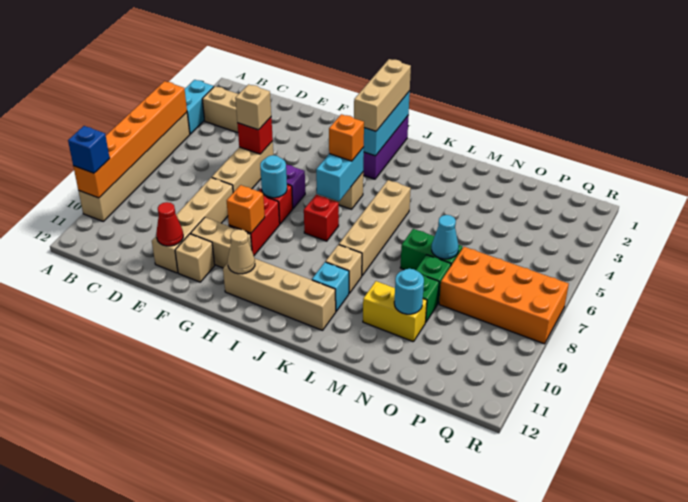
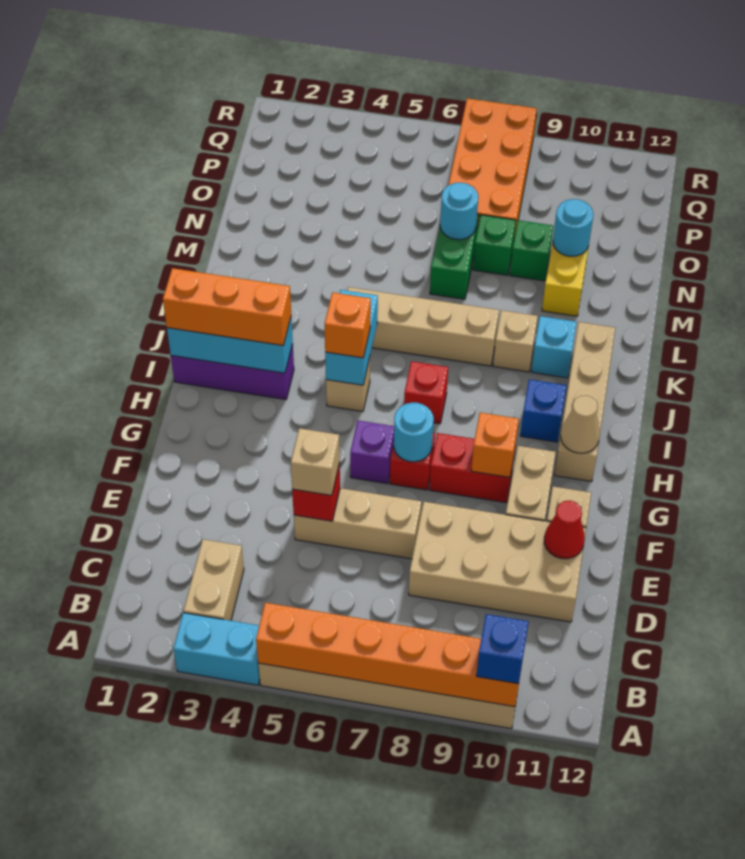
tan brick E8:E11 level 1 -> tan brick D8:E11 level 1
tan brick I1:I3 level 3 -> orange brick I1:I3 level 3
cyan brick I5:I6 level 2 -> cyan brick I5:J5 level 2
none -> blue brick I10 level 1
cyan cone N7 level 2 -> cyan round brick N7 level 2

